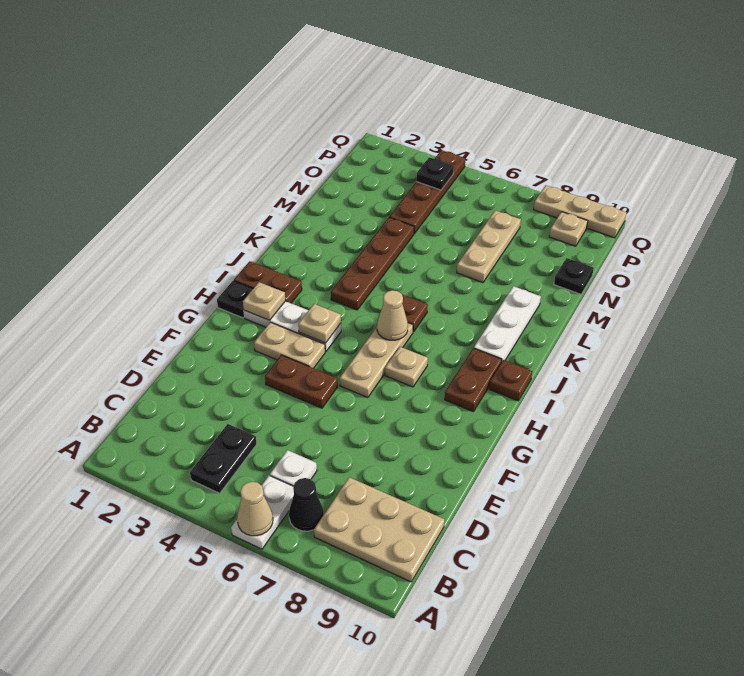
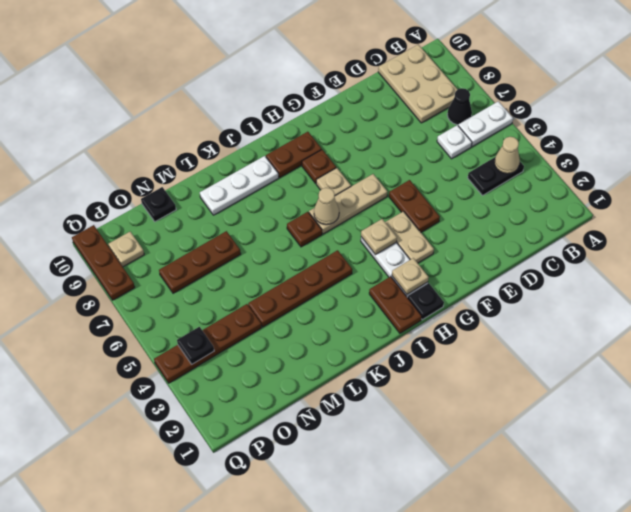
tan cone A6 level 2 -> tan cone B4 level 2
brown plate I10 level 1 -> brown plate H8 level 1
tan plate M7:O7 level 1 -> brown plate M7:O7 level 1
tan plate Q8:Q10 level 1 -> brown plate Q8:Q10 level 1

